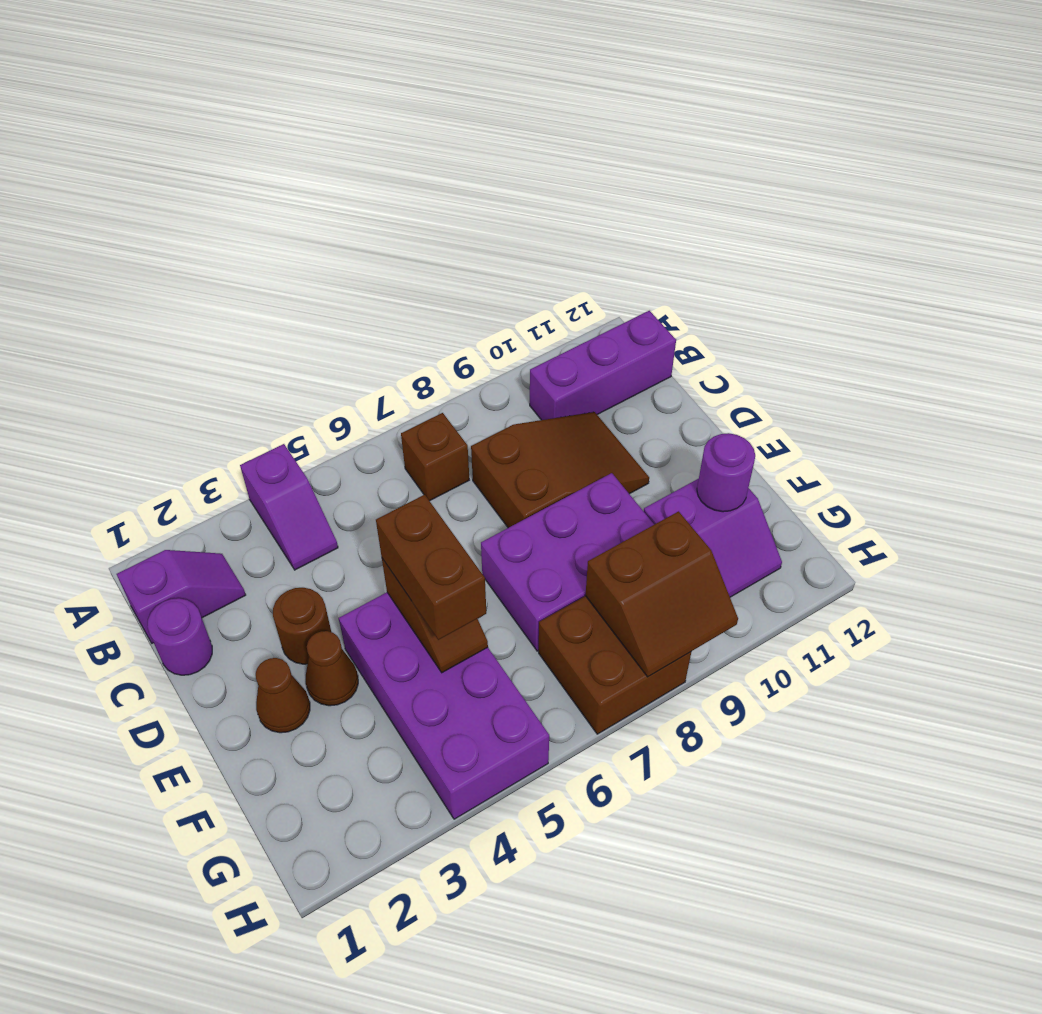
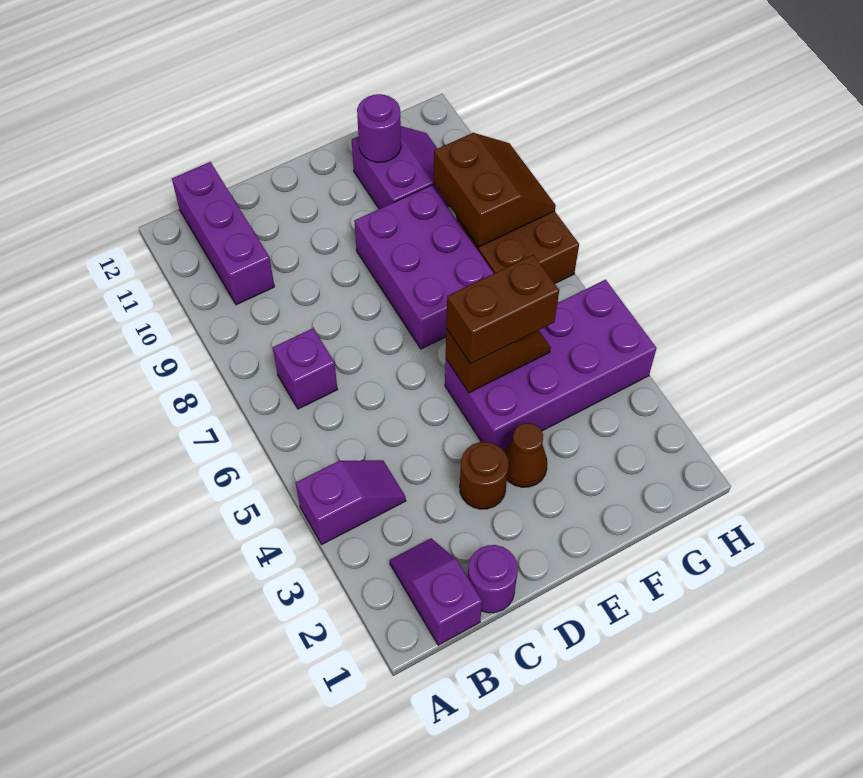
brown brick B7 level 1 -> purple brick B7 level 1
brown slope C8:D10 level 1 top 8 -> none
brown cone E2 level 1 -> none

